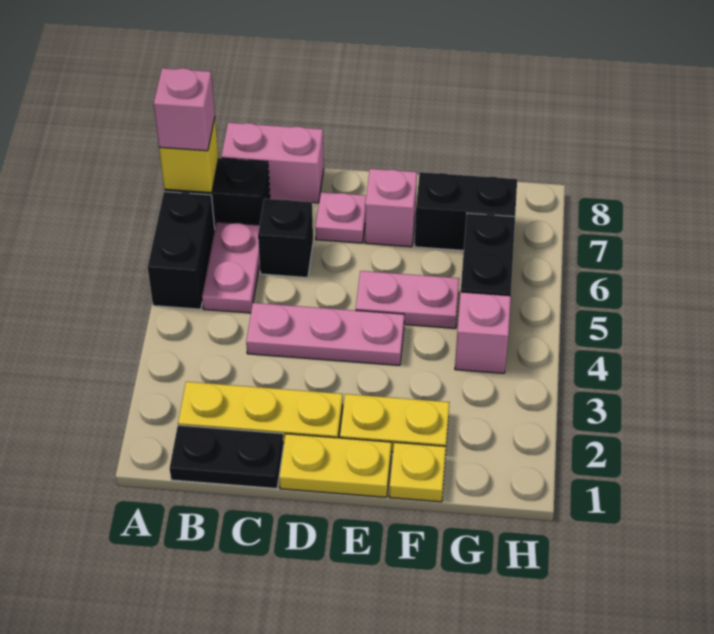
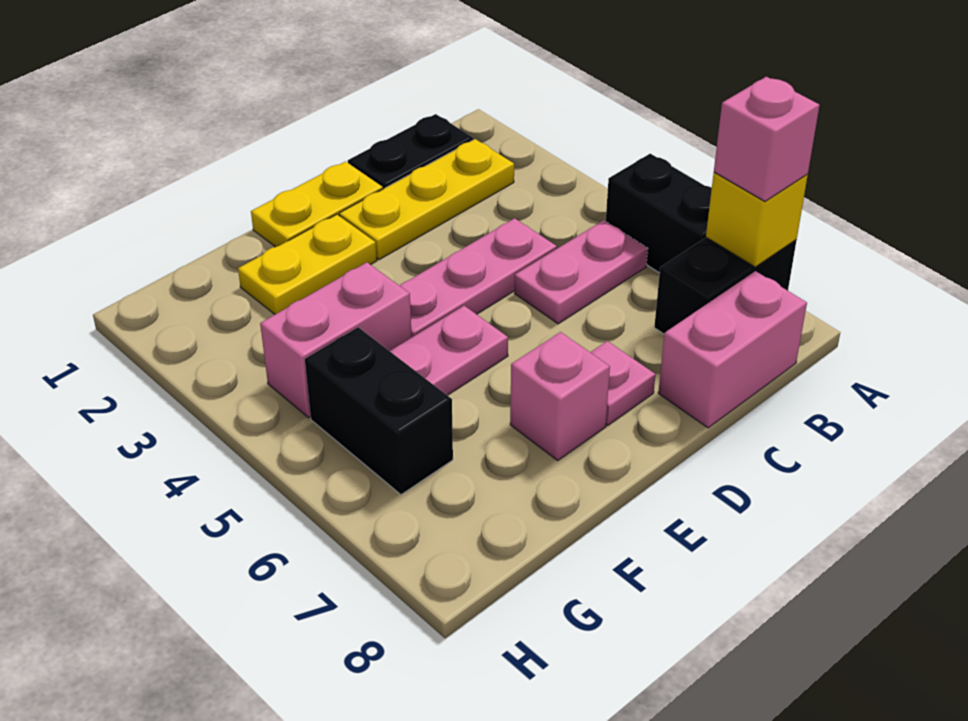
pink plate B5:B6 level 1 -> pink plate B5:C5 level 1
black brick C6 level 1 -> none
yellow plate F1 level 1 -> none
black brick F7:G7 level 1 -> none
pink brick G4 level 1 -> pink brick F4:G4 level 1

